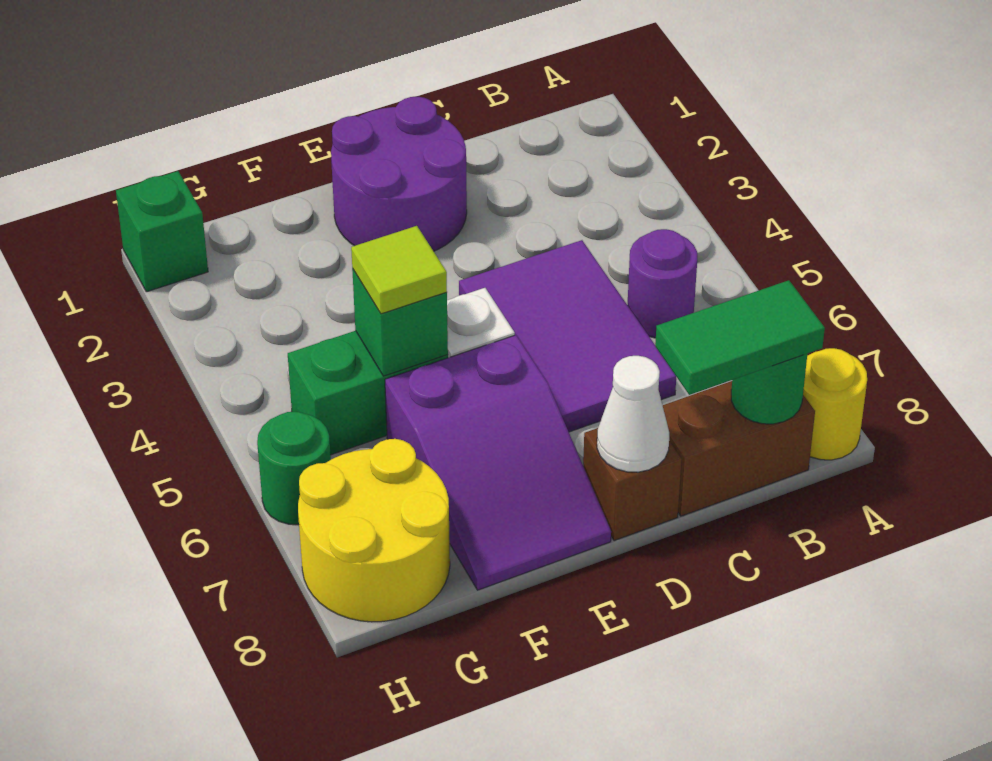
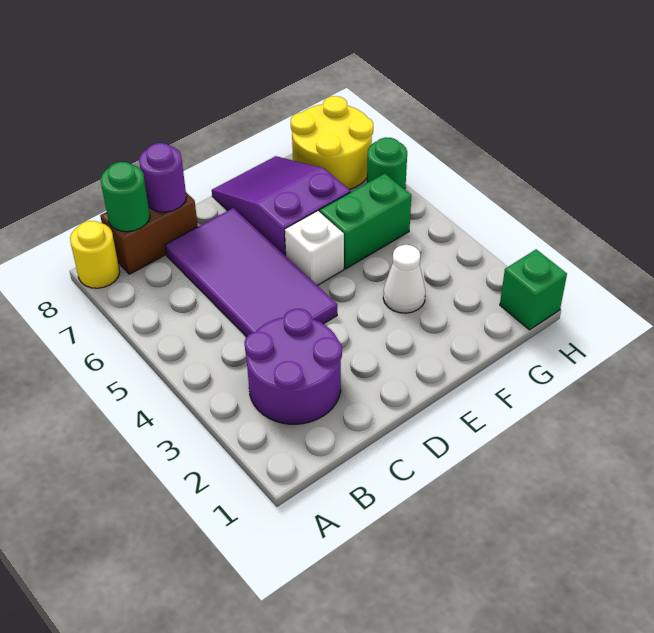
purple round brick B5 level 1 -> purple round brick C8 level 2
green tile B8:C8 level 3 -> none
purple tile C4:D6 level 1 -> purple tile C4:D7 level 1
purple round brick D1:E2 level 1 -> purple round brick B2:C3 level 1
brown brick D8 level 1 -> none
white cone D8 level 2 -> white cone F3 level 1
green brick F5 level 2 -> none
lime tile F5 level 3 -> none

